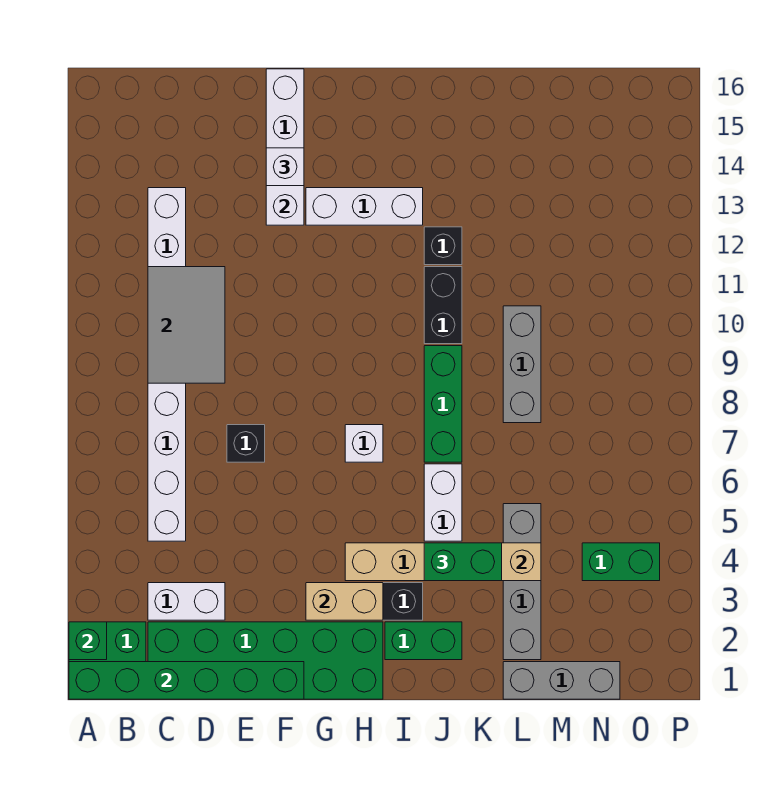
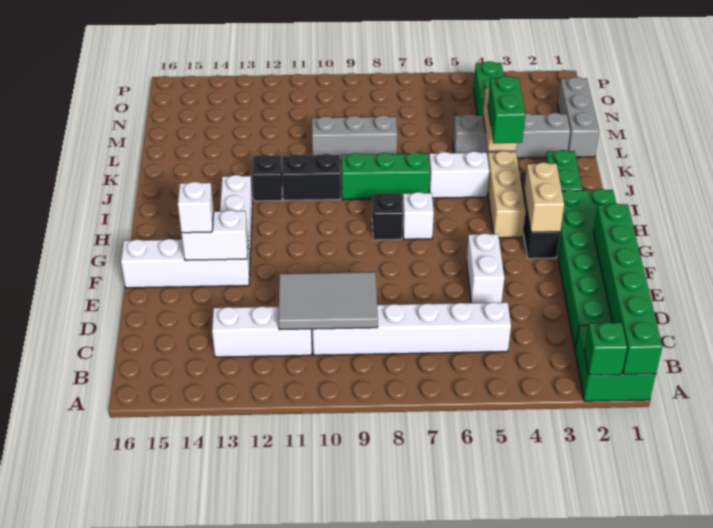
white brick C3:D3 level 1 -> white brick E5:F5 level 1
black brick E7 level 1 -> black brick H8 level 1

